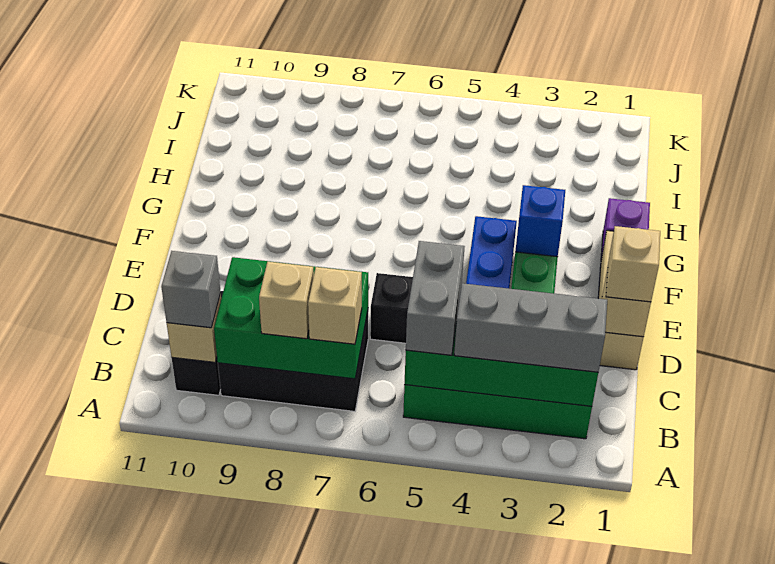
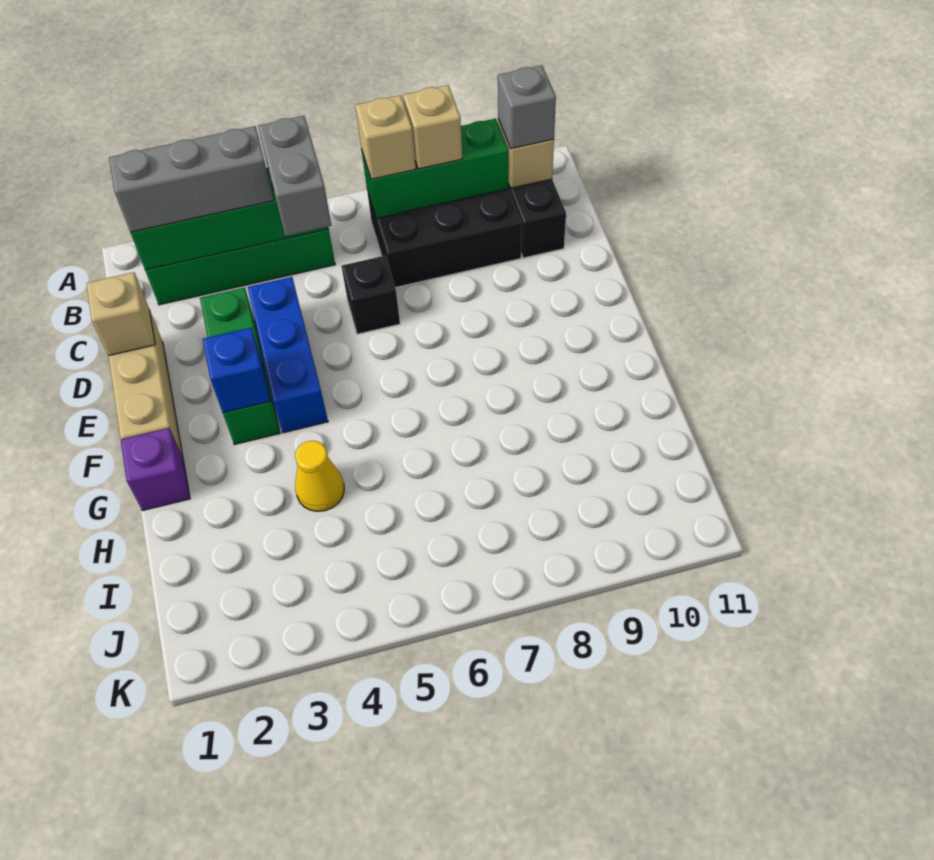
green brick B7:C9 level 2 -> green brick B7:B9 level 2
tan brick D1 level 3 -> none
none -> yellow cone H4 level 1

